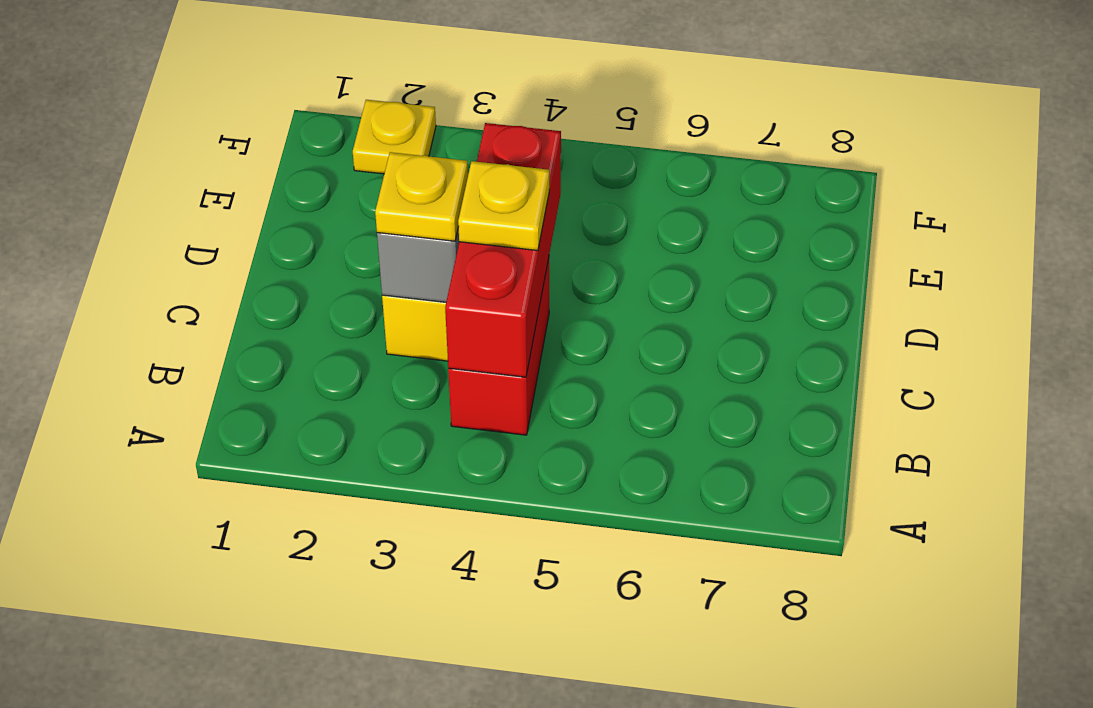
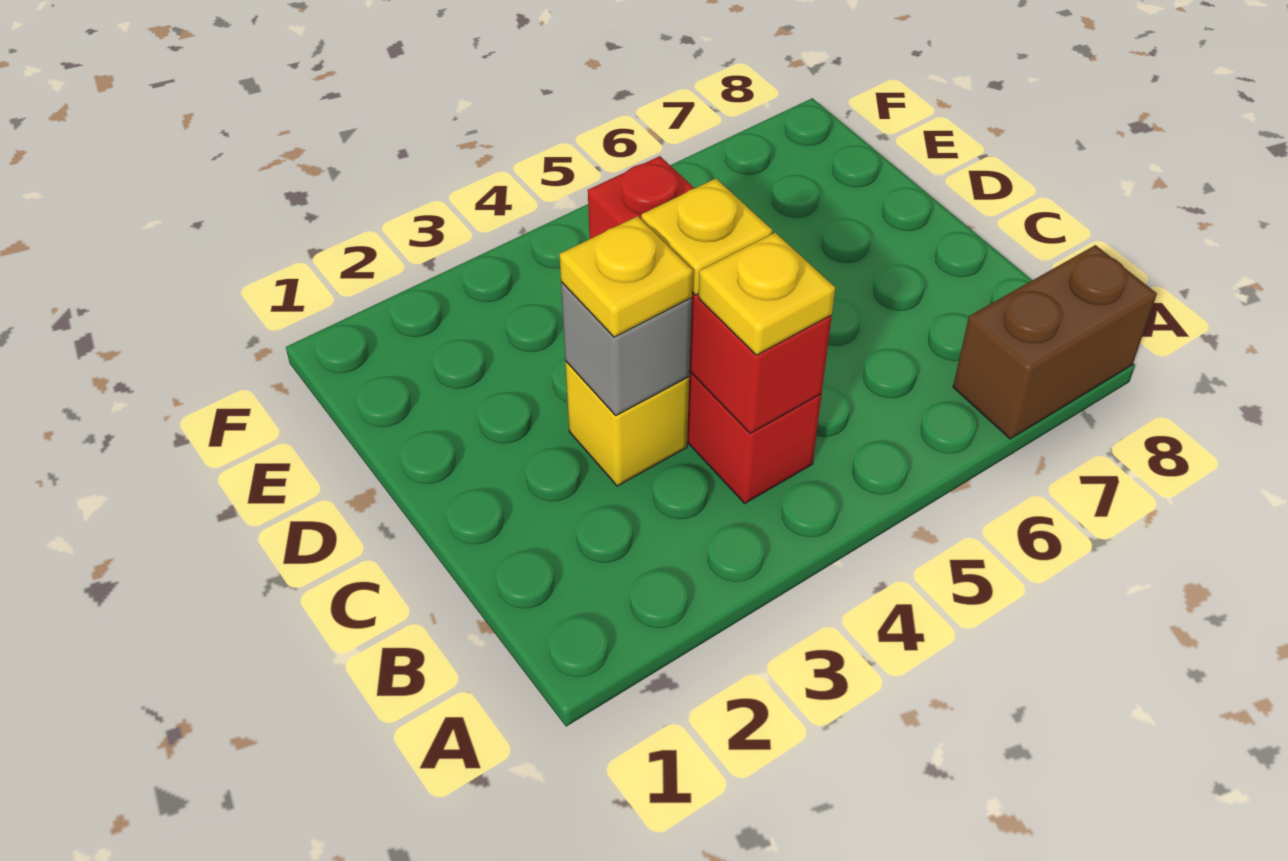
none -> brown brick A7:A8 level 1
yellow plate F2 level 1 -> yellow plate B4 level 3

